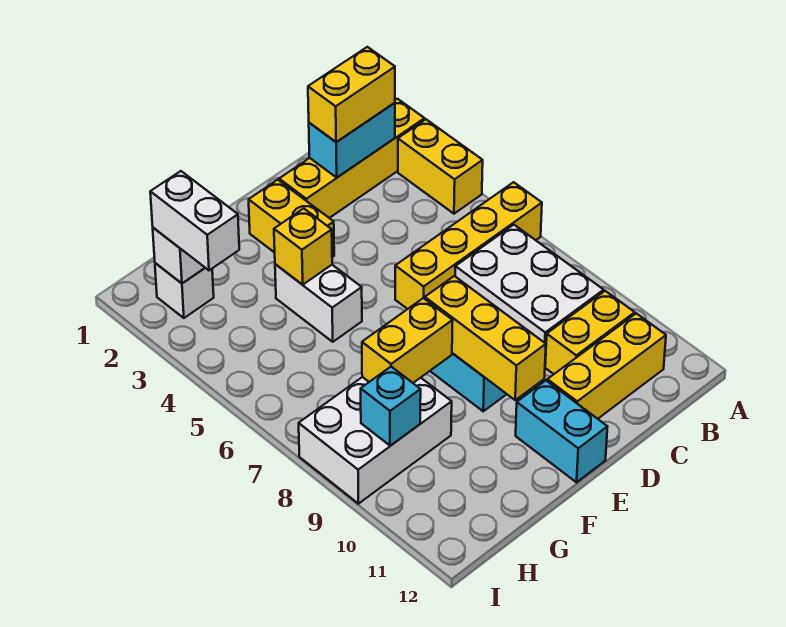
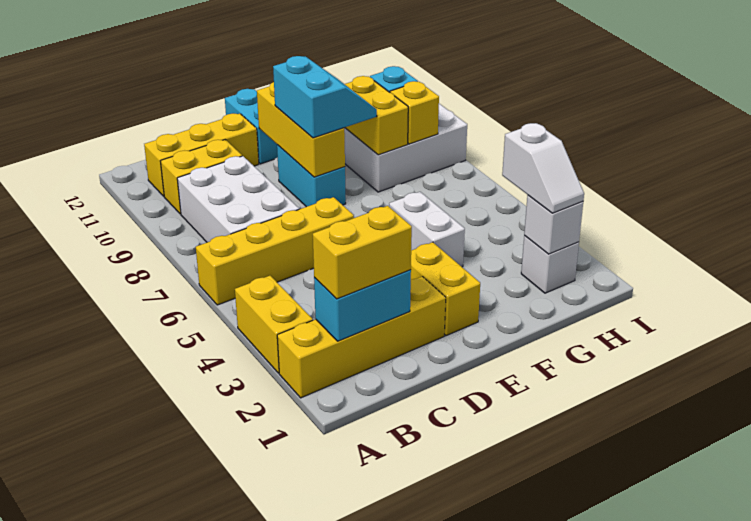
none -> cyan slope E8:F9 level 3 top E
yellow brick F4 level 2 -> yellow brick H8 level 2
yellow brick F8:G8 level 2 -> yellow brick G8:G9 level 2
white brick H2:H3 level 3 -> white slope H2:H3 level 3 top 3

